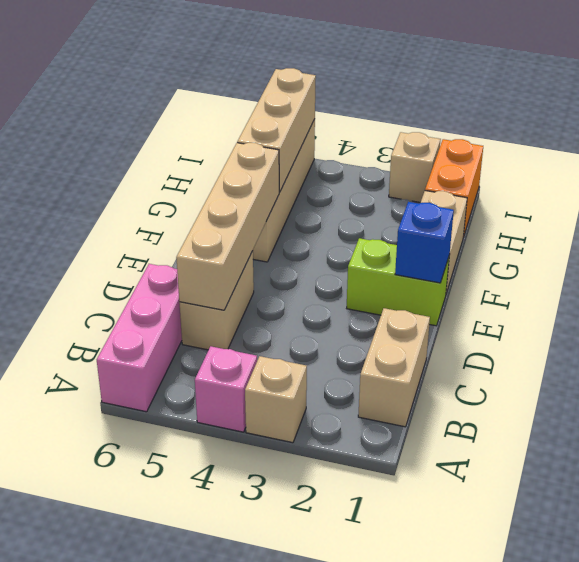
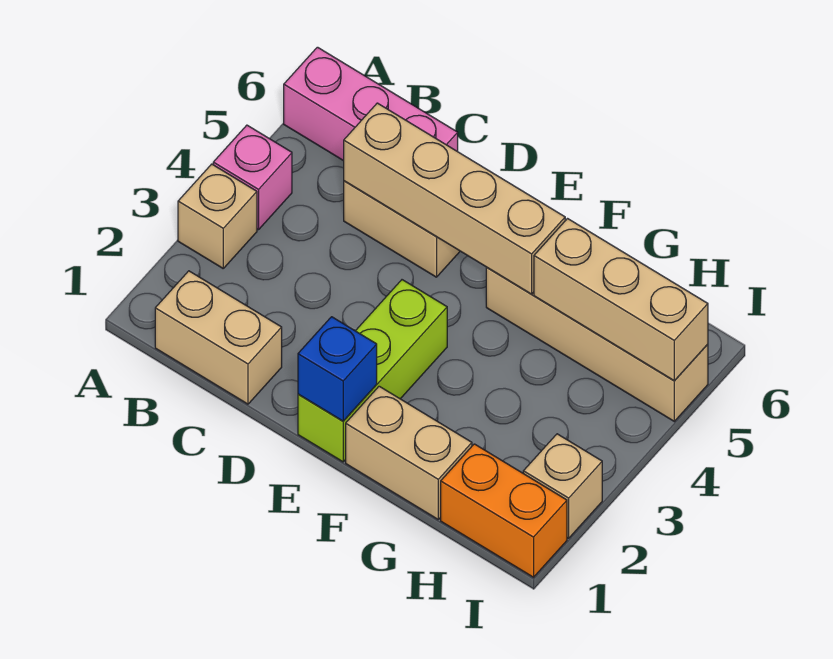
lime brick E1:E2 level 1 -> lime brick E1:E3 level 1

